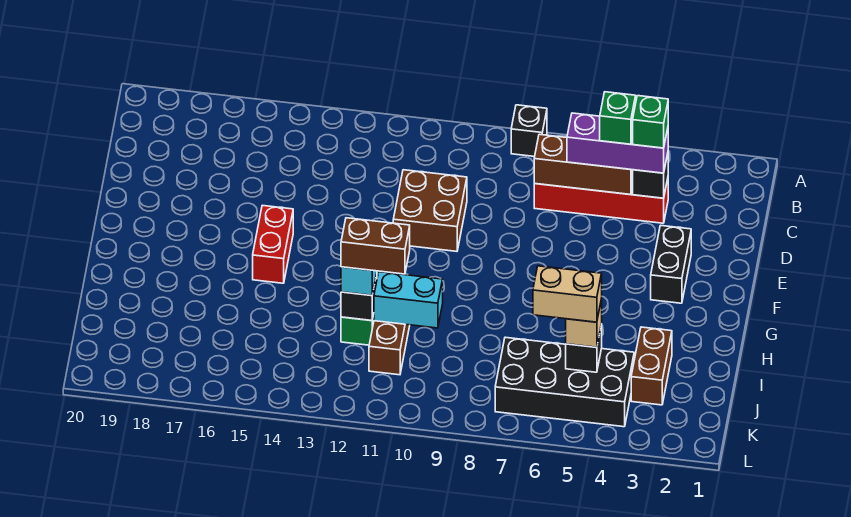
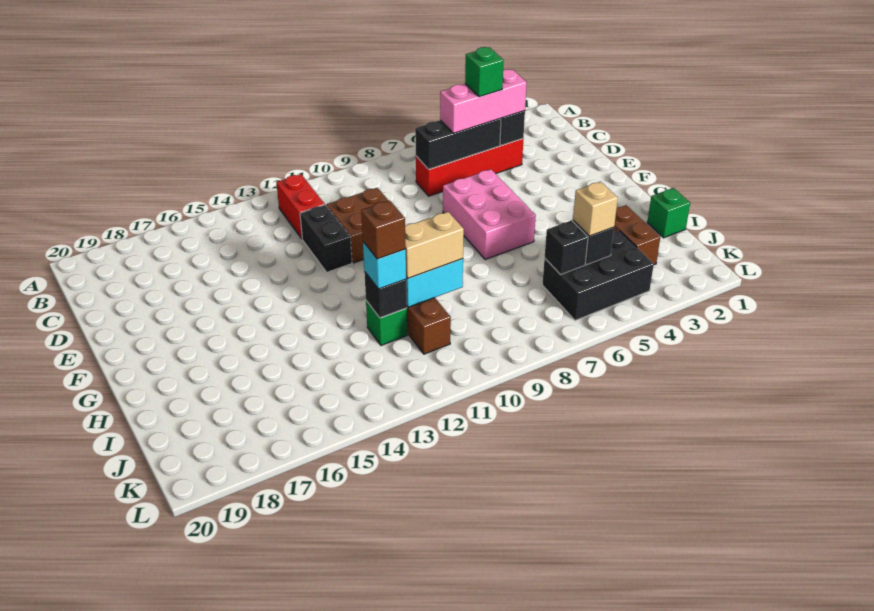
black brick A8 level 1 -> black brick J6 level 2
purple brick C4:C6 level 3 -> pink brick C4:C6 level 3
green brick C4 level 4 -> green brick I1 level 1
brown brick C5:C7 level 2 -> black brick C5:C7 level 2
black brick E3:F3 level 1 -> black brick D12:E12 level 1
none -> pink brick E6:G7 level 1
red brick F15:G15 level 1 -> red brick B12:C12 level 1
brown brick I11:I12 level 4 -> brown brick I12 level 4
black brick J4:K7 level 1 -> black brick J4:K6 level 1
tan brick J5:J6 level 4 -> tan brick I10:I11 level 3

